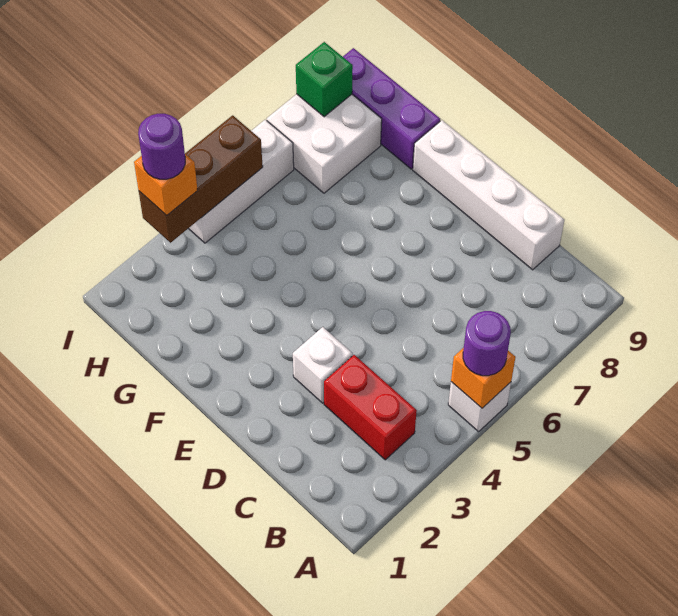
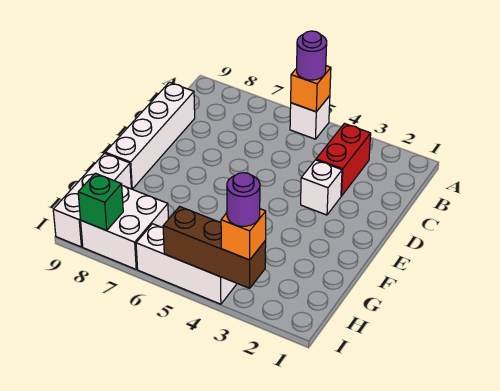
purple brick G9:I9 level 1 -> white brick G9:I9 level 1

